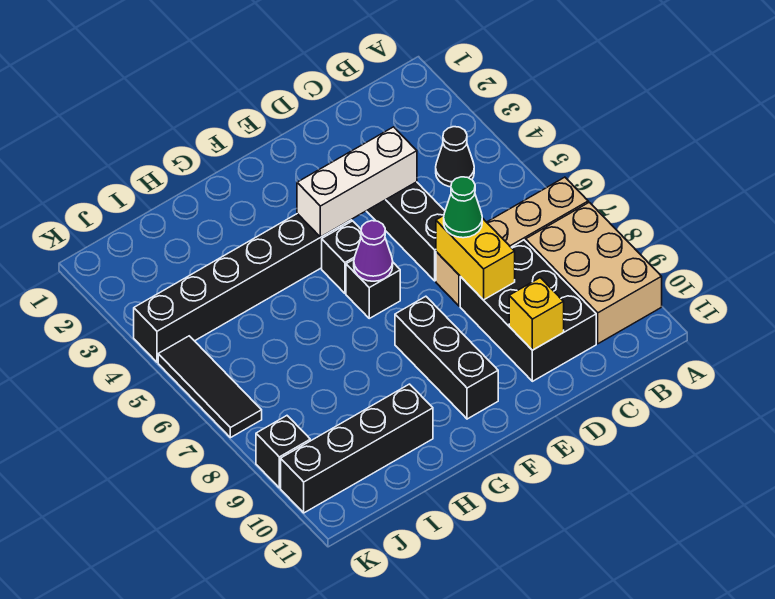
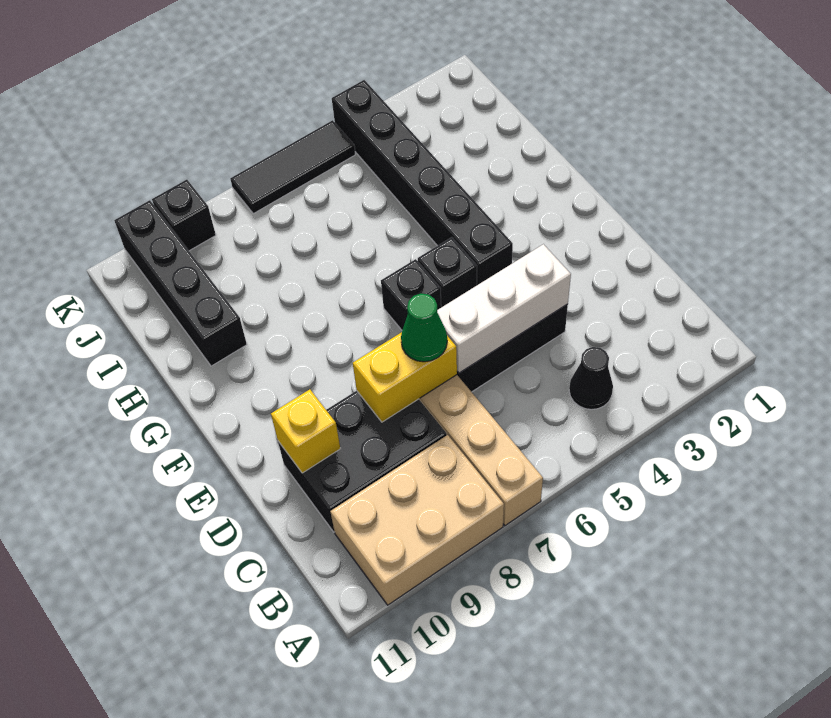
white brick D4:F4 level 2 -> white brick D4:D6 level 2
purple cone F6 level 2 -> none
black brick F8:F10 level 1 -> none

